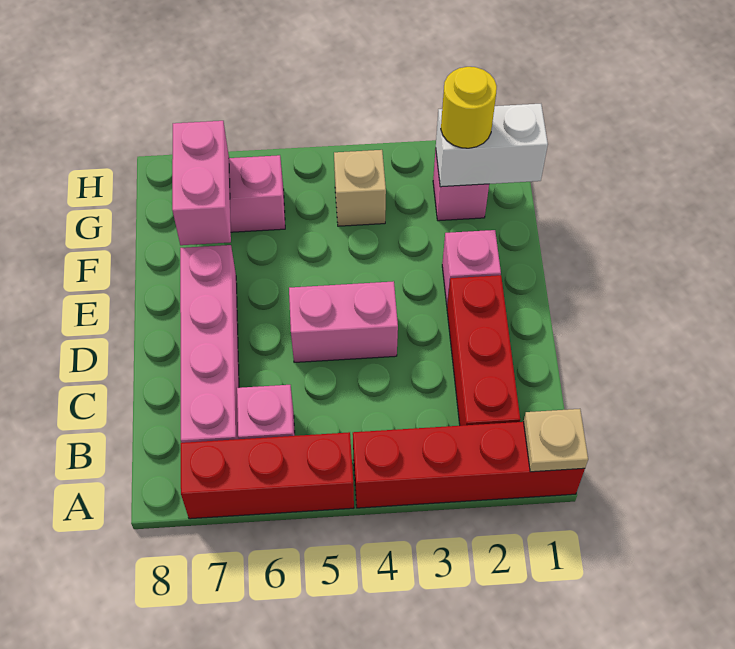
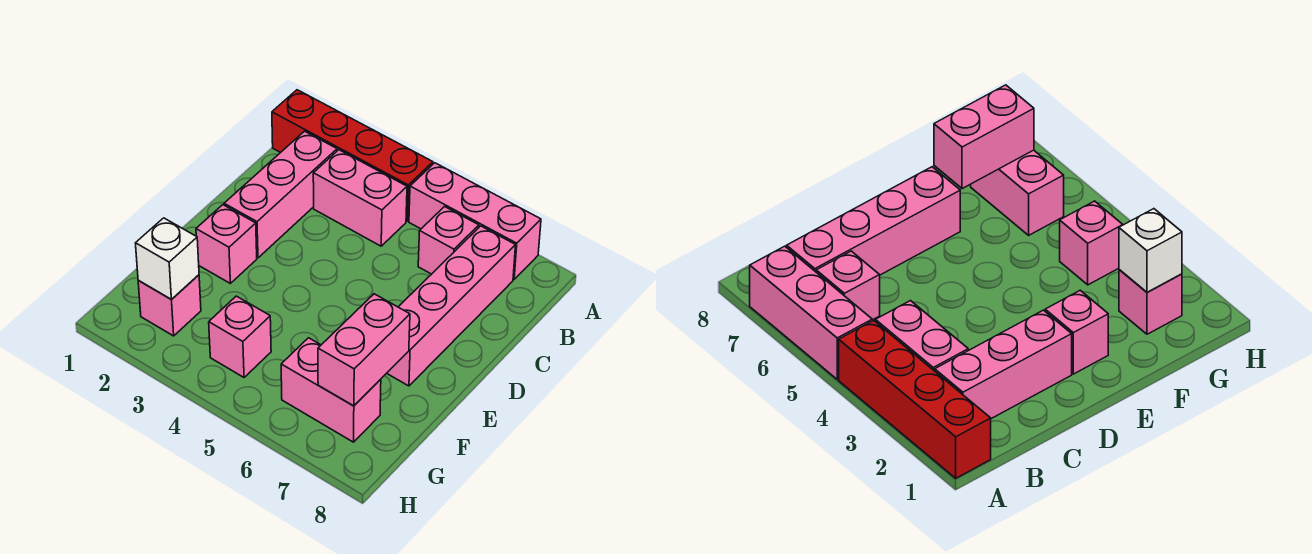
tan plate A1 level 2 -> none
red brick A5:A7 level 1 -> pink brick A5:A7 level 1
red brick B2:D2 level 1 -> pink brick B2:D2 level 1
pink brick D4:D5 level 1 -> pink brick B3:B4 level 1
white brick G1:G2 level 2 -> white brick G2 level 2
yellow round brick G2 level 3 -> none
tan brick G4 level 1 -> pink brick G4 level 1

